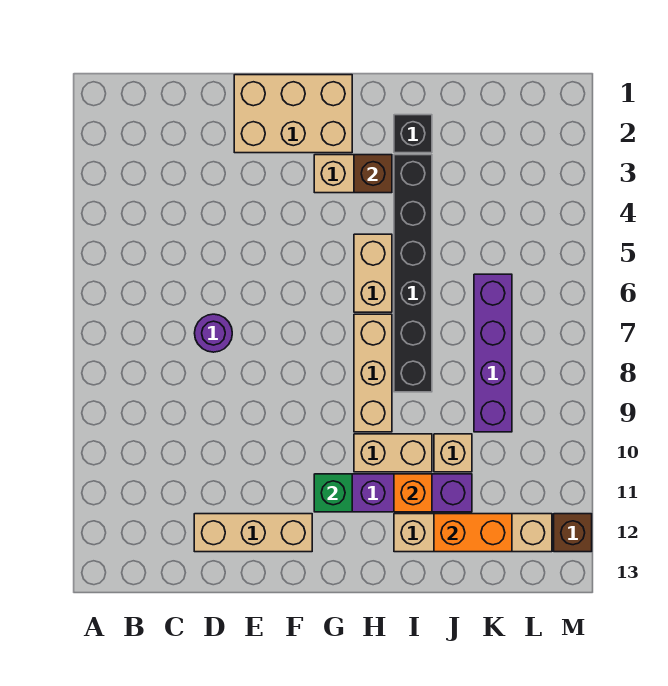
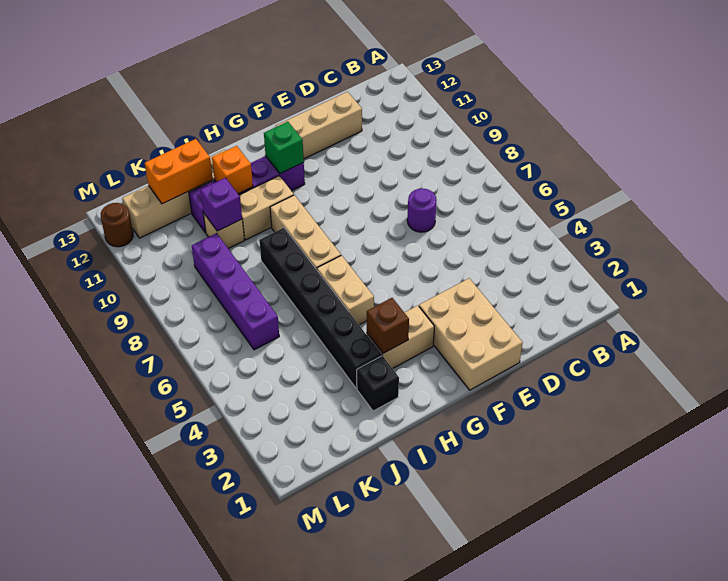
tan brick E1:G2 level 1 -> tan brick E1:F3 level 1
none -> purple brick J10 level 2
brown brick M12 level 1 -> brown round brick M12 level 1

